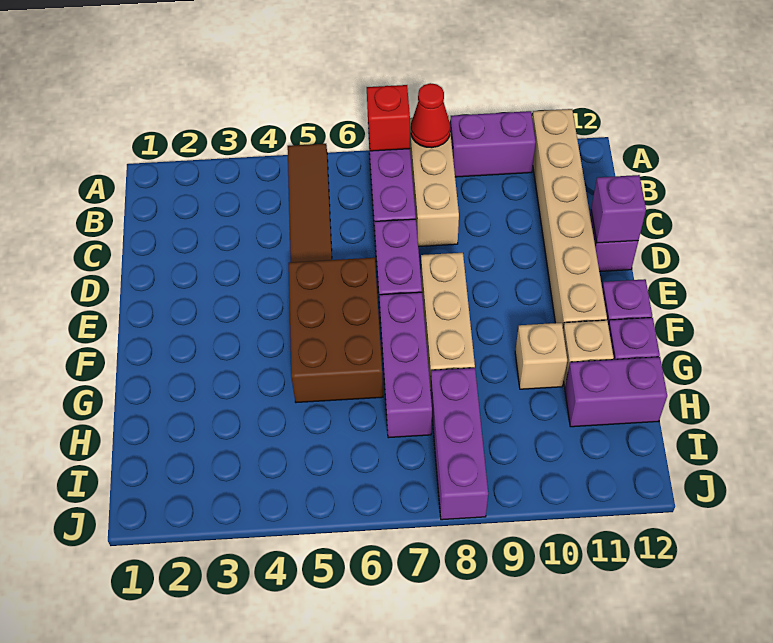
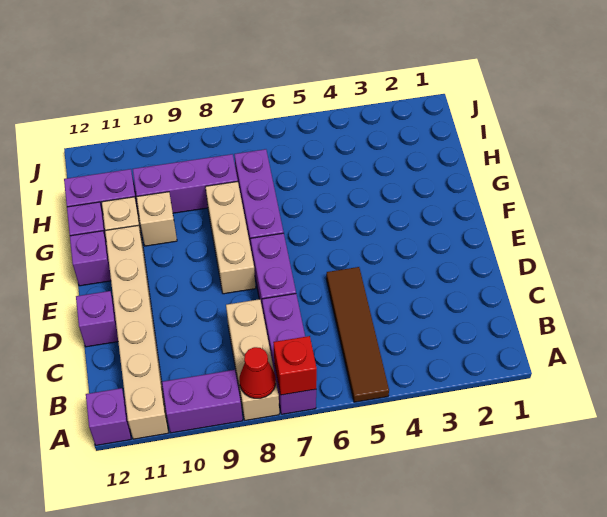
purple brick D12 level 2 -> purple brick A12 level 1
brown brick E5:G6 level 1 -> none
purple brick H8:J8 level 1 -> purple brick H8:H10 level 1

